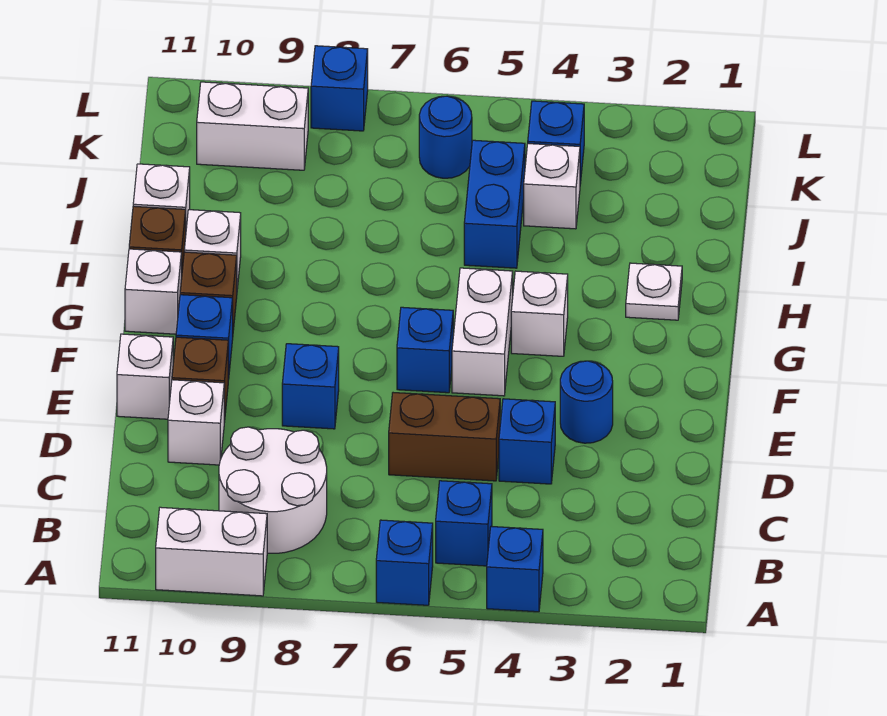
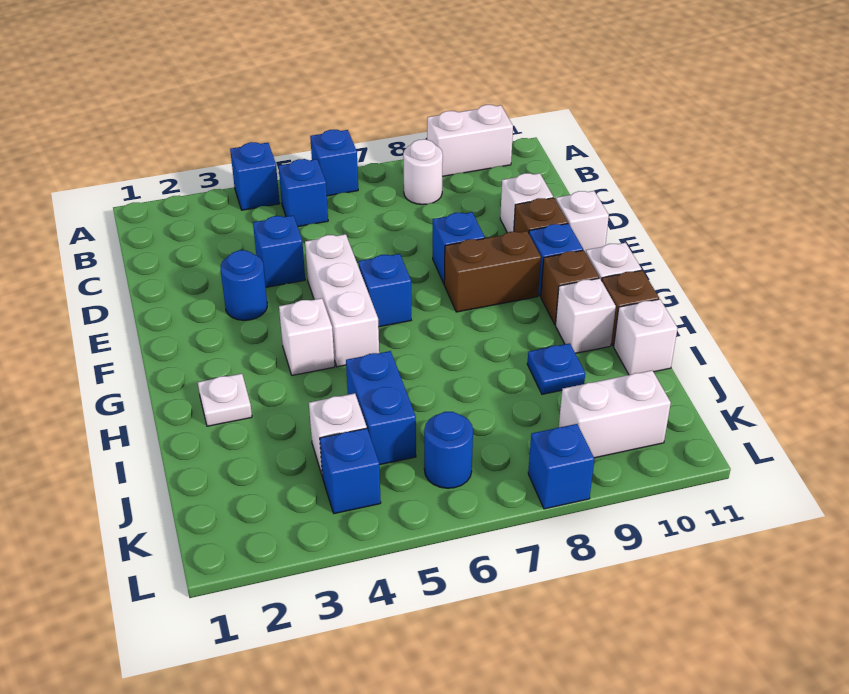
white round brick B8:C9 level 1 -> white round brick B8 level 1
brown brick D5:D6 level 1 -> brown brick F8:F9 level 1
white brick F5:G5 level 1 -> white brick E5:G5 level 1
none -> blue plate I9 level 1

